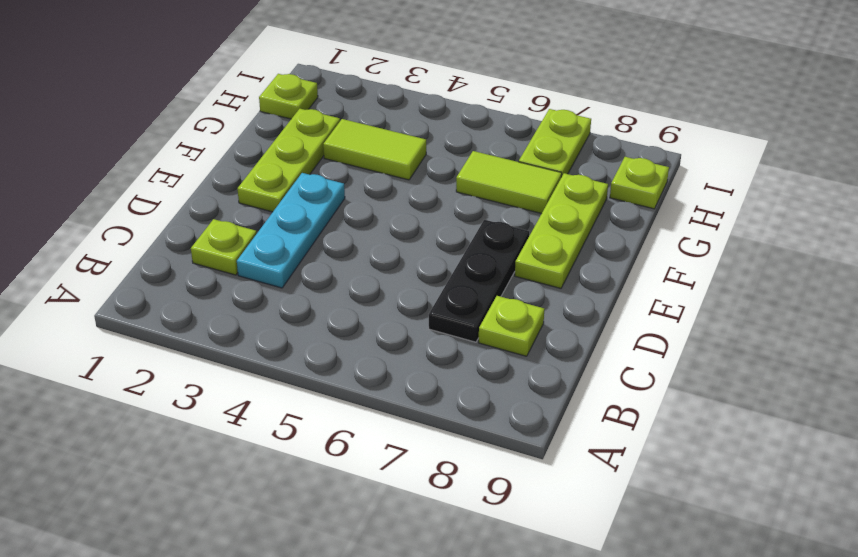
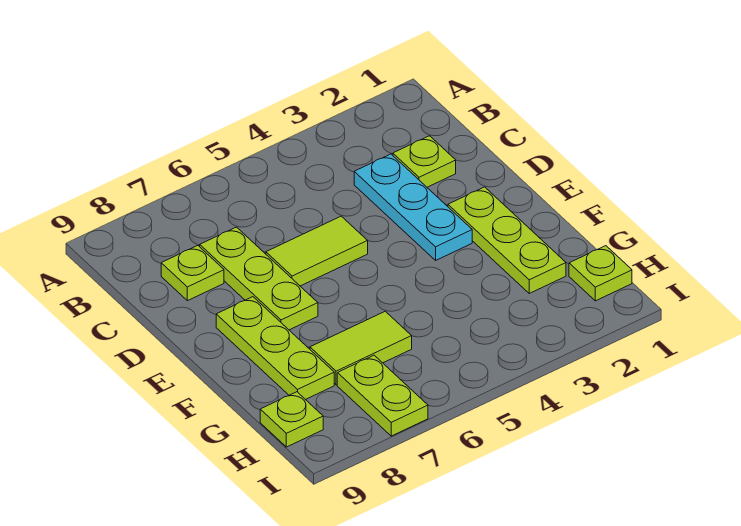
black plate C7:E7 level 1 -> lime plate C7:E7 level 1
lime tile G3:G4 level 1 -> lime tile D5:D6 level 1

